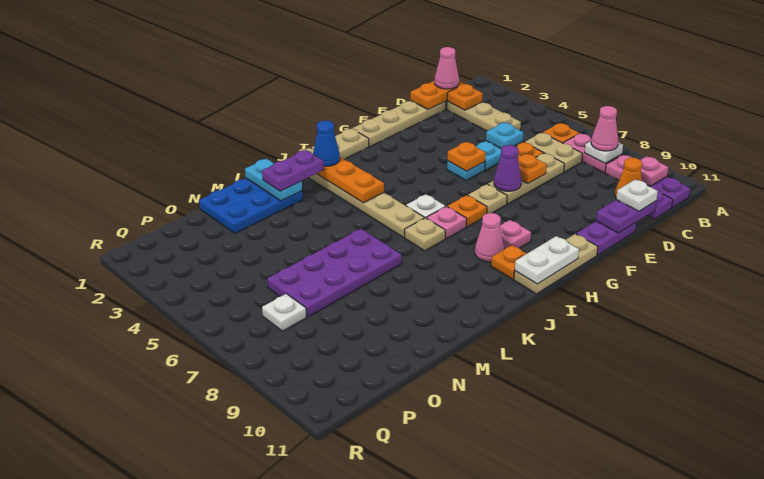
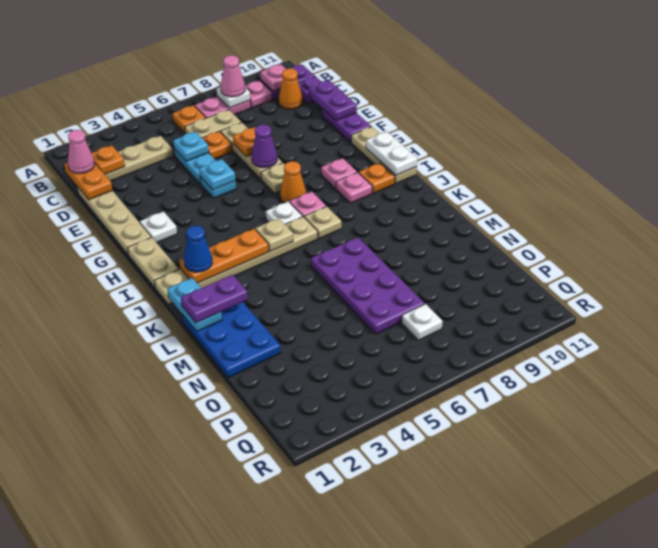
white plate D11 level 3 -> white plate G2 level 1
orange plate F5 level 2 -> cyan plate F5 level 2
orange plate H7 level 1 -> orange cone H7 level 1
pink cone I9 level 1 -> pink plate I9 level 1
none -> tan plate J5 level 2
purple plate K2:L2 level 3 -> purple plate L1:L2 level 3
cyan plate L1:L2 level 2 -> cyan plate K1:L1 level 2

